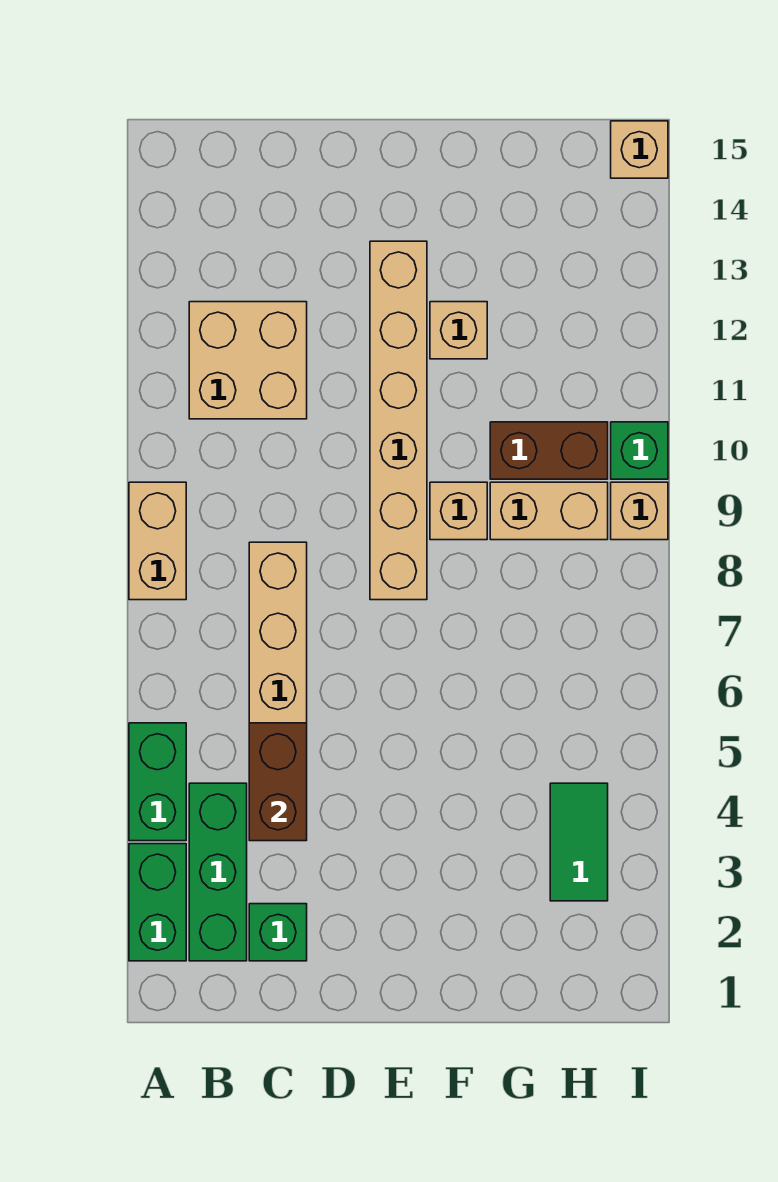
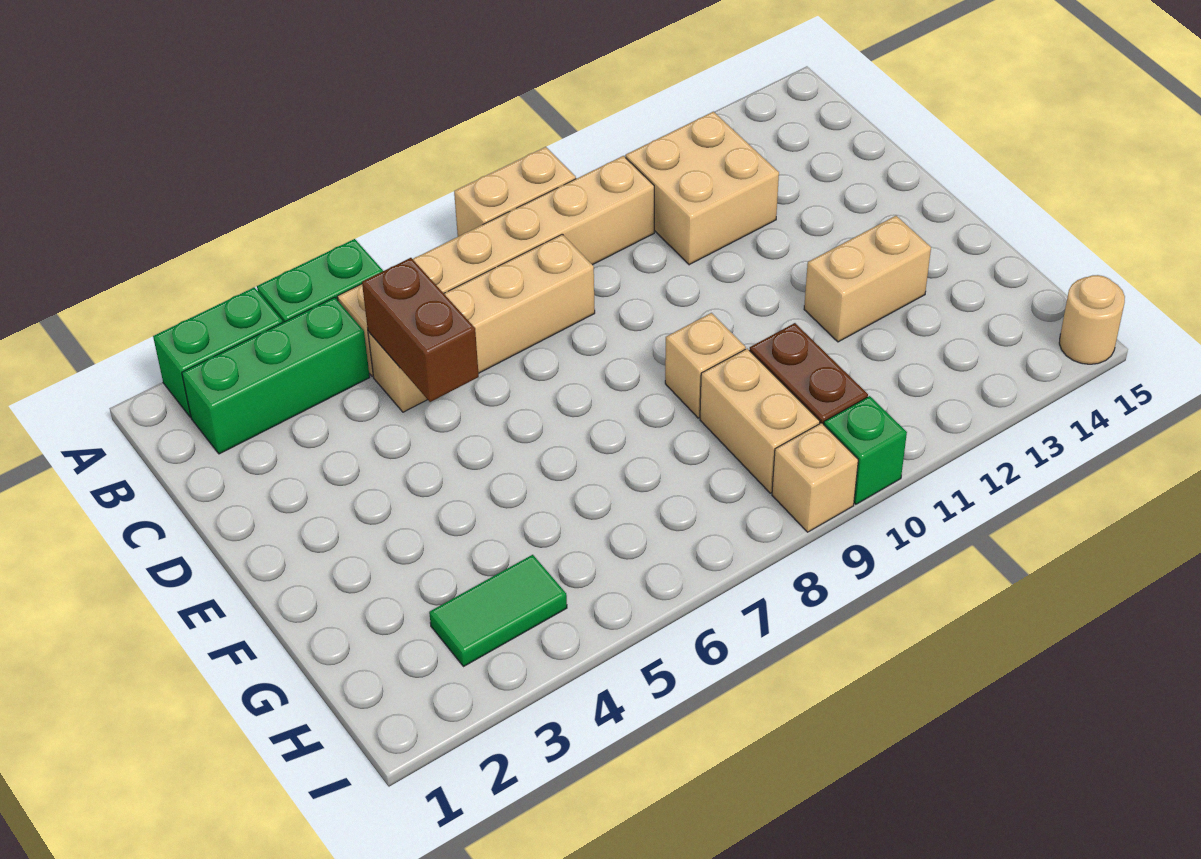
green brick C2 level 1 -> none
brown brick C4:C5 level 2 -> brown brick C5:D5 level 2
tan brick E8:E13 level 1 -> tan brick B5:B10 level 1
tan brick F12 level 1 -> tan brick F12:F13 level 1
tan brick I15 level 1 -> tan round brick I15 level 1

